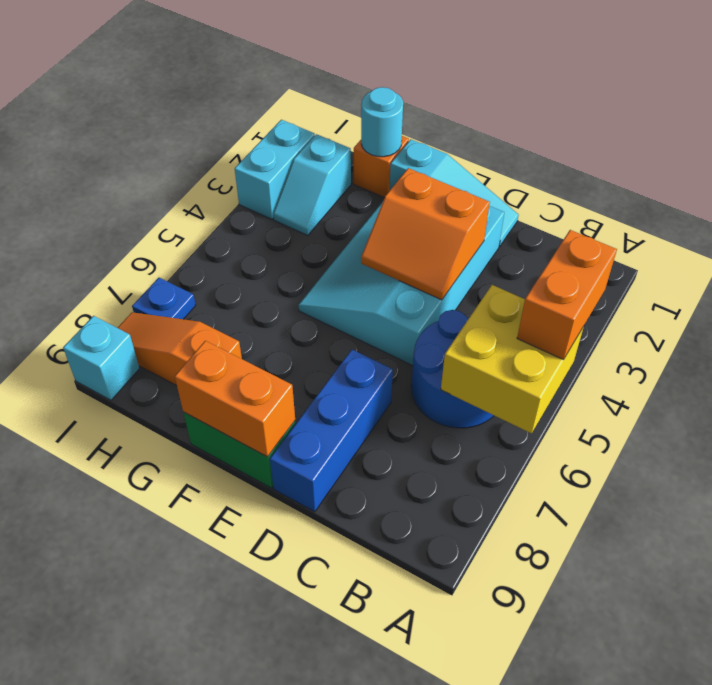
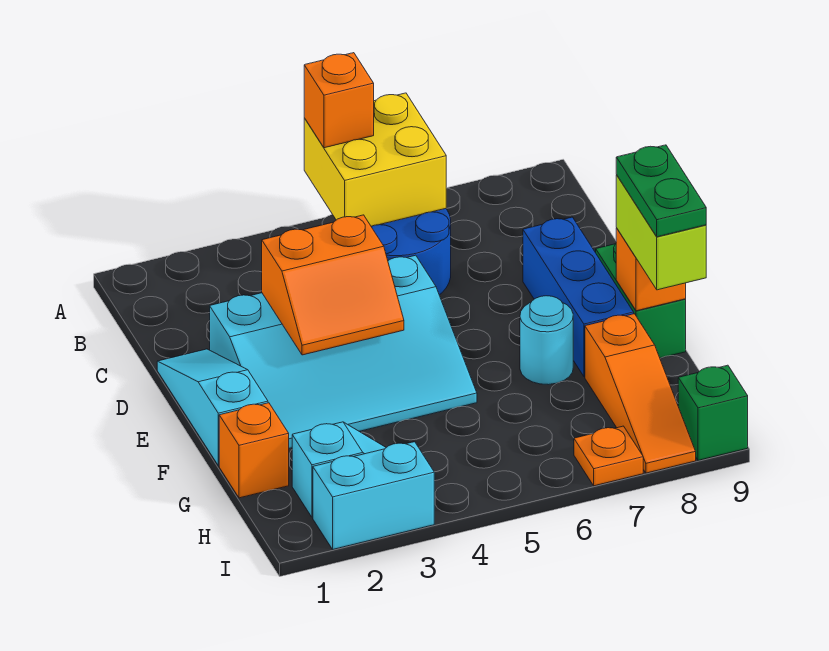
orange brick A4:A5 level 3 -> orange brick A5 level 3
orange slope D3:E4 level 2 top 3 -> orange slope D3:E4 level 2 top D
blue brick D7:D9 level 1 -> blue brick D8:F8 level 1
orange brick E9:F9 level 2 -> orange brick F9 level 2
none -> lime brick F9:G9 level 3
none -> green plate F9:G9 level 4
cyan round brick G1 level 2 -> cyan round brick F7 level 1
blue plate I7 level 1 -> orange plate I7 level 1
cyan brick I9 level 1 -> green brick I9 level 1

